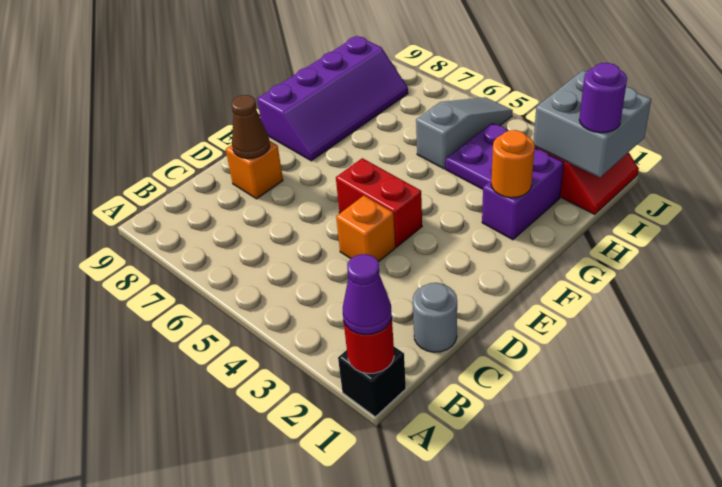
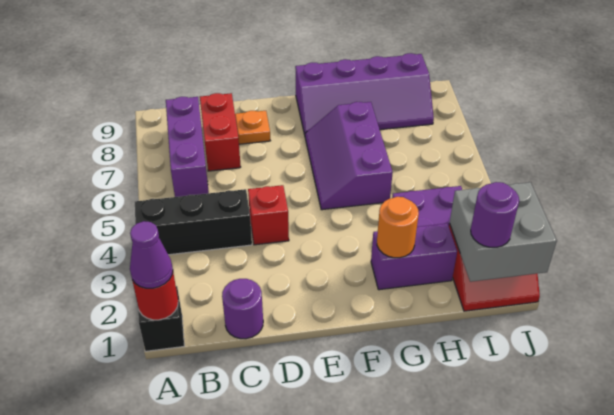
none -> black brick A4:C4 level 1
none -> purple brick B6:B8 level 1
grey round brick C1 level 1 -> purple round brick C1 level 1
orange brick D4 level 1 -> red brick D4 level 1
orange brick D8 level 1 -> orange plate D8 level 1
brown cone D8 level 2 -> none
red brick E4:E5 level 1 -> red brick C7:C8 level 1
none -> purple slope F5:G7 level 1 top G
grey slope H5:J5 level 1 top H -> none

